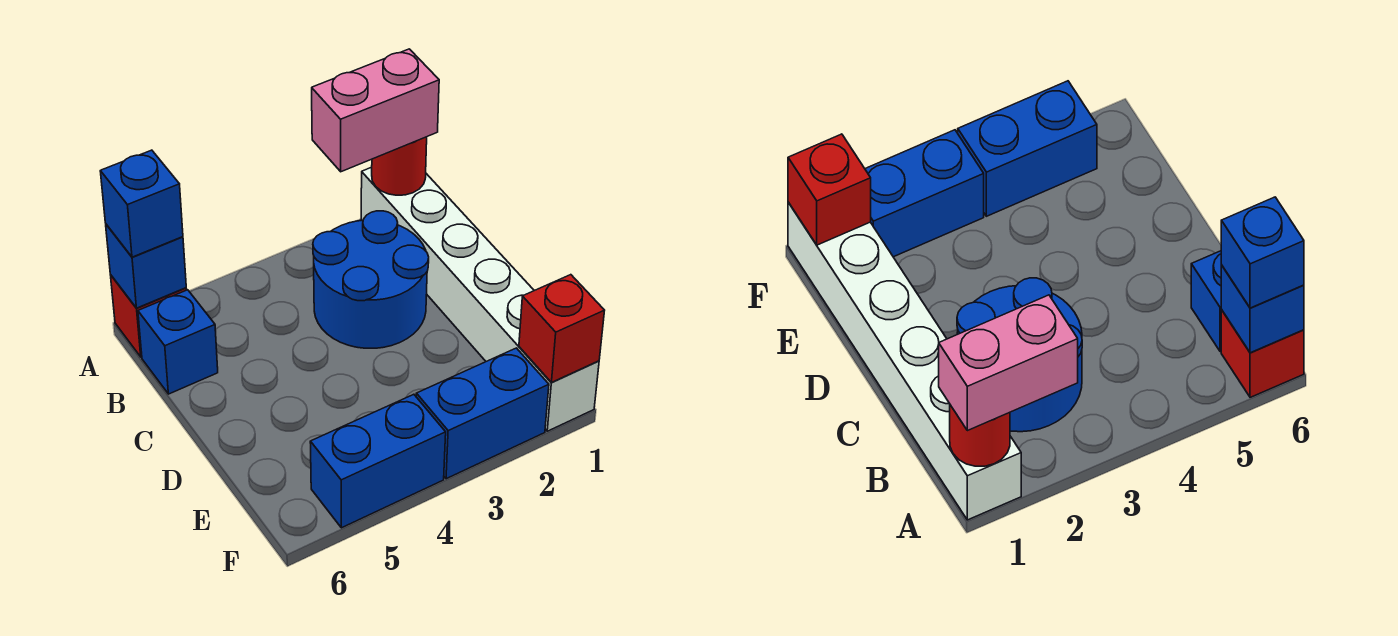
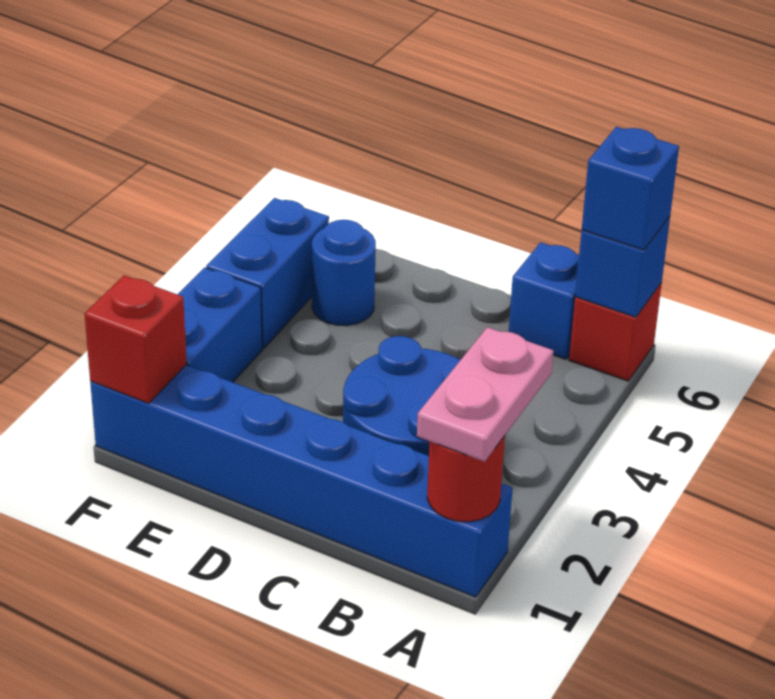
white brick A1:F1 level 1 -> blue brick A1:F1 level 1
pink brick A1:A2 level 3 -> pink plate A1:A2 level 3
none -> blue round brick E5 level 1

